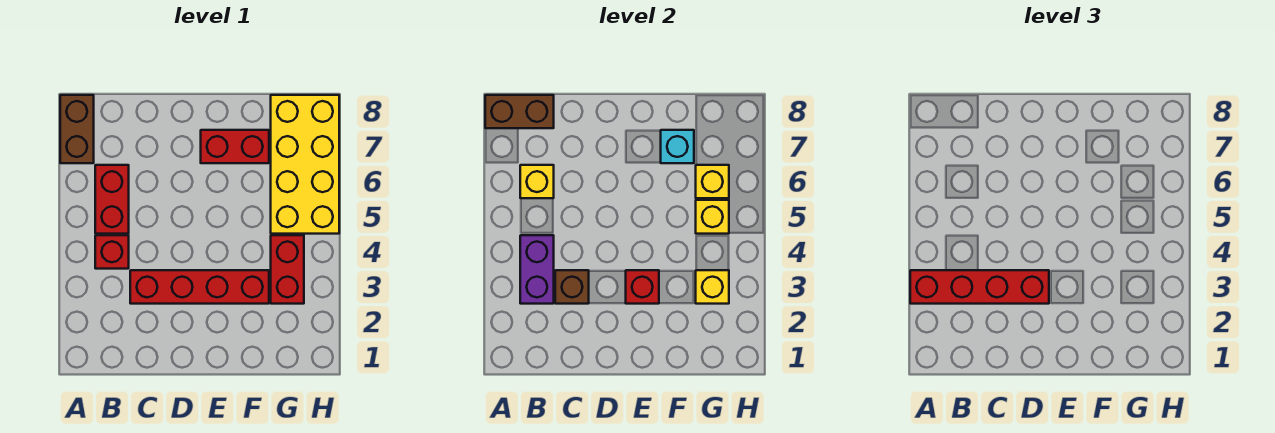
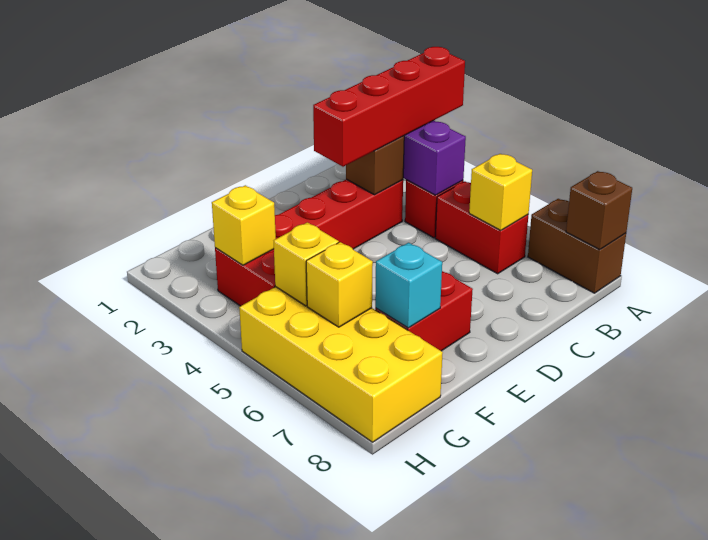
brown brick A8:B8 level 2 -> brown brick A8 level 2
red brick E3 level 2 -> none

